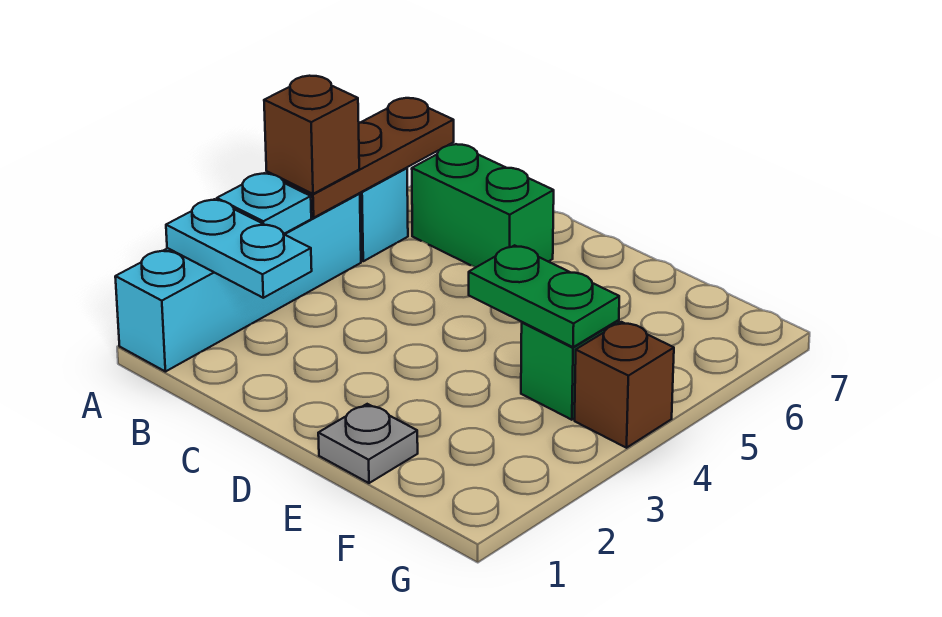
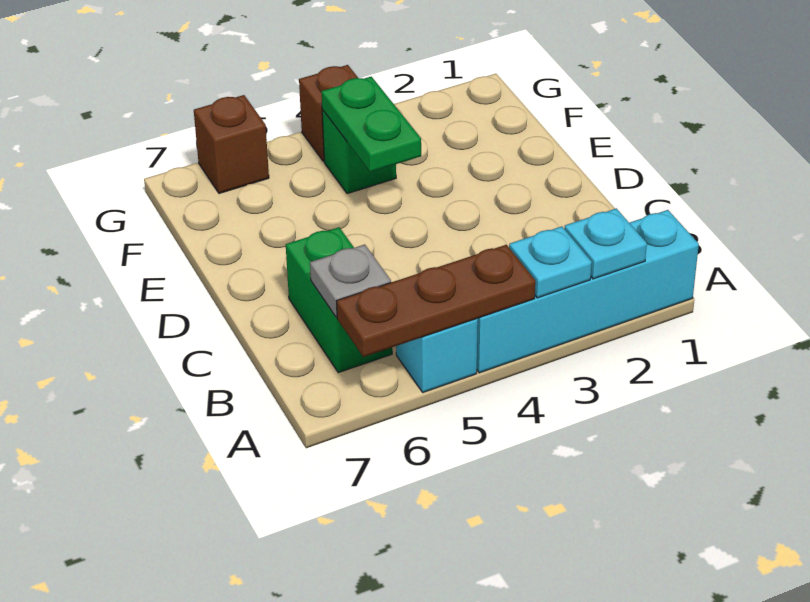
cyan plate A2:B2 level 2 -> cyan plate A2 level 2
brown brick A4 level 3 -> brown brick G6 level 1
grey plate E1 level 1 -> grey plate B6 level 2

